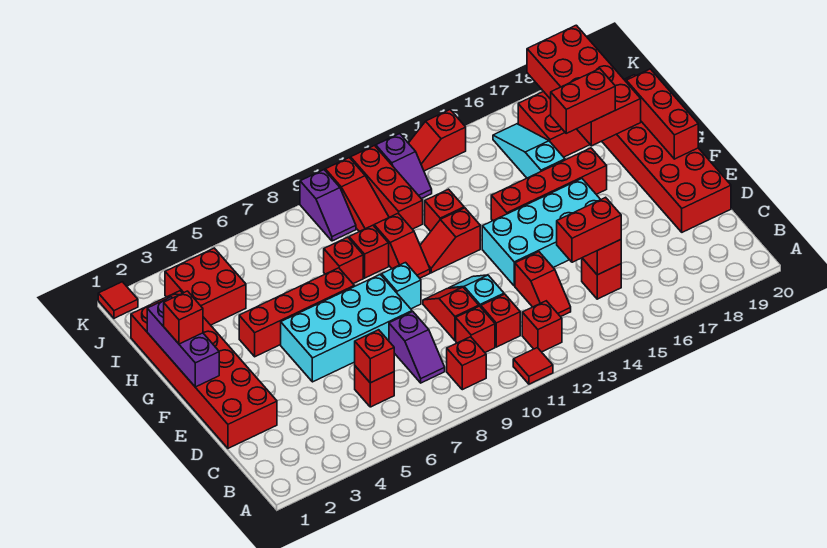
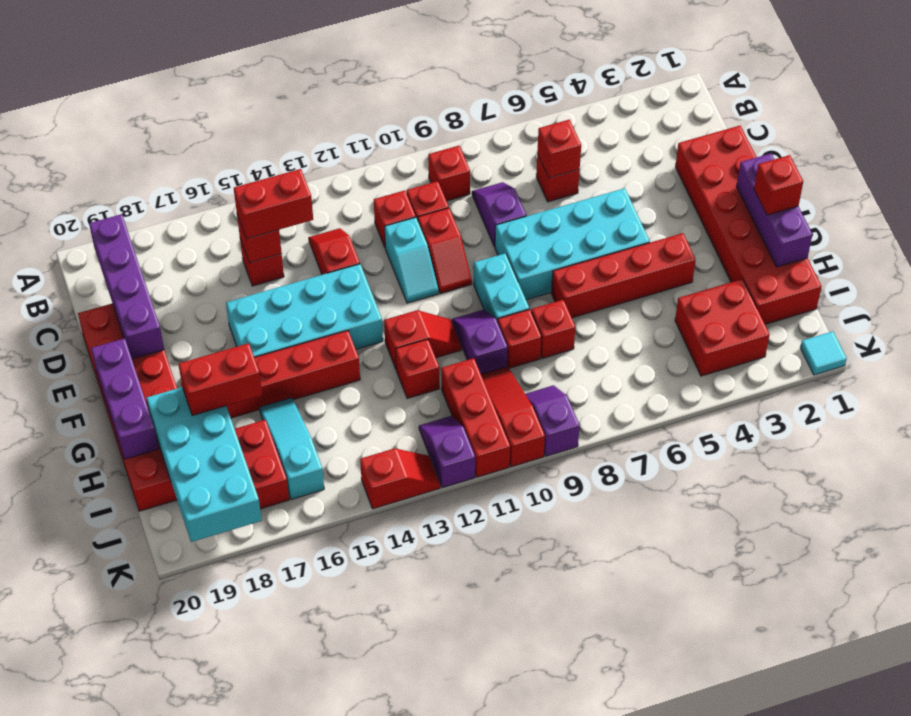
red tile A11 level 1 -> none
red brick B12 level 1 -> none
none -> purple brick B19:E19 level 2
cyan brick F9 level 1 -> cyan brick F9:G9 level 1
red brick F20:H20 level 2 -> purple brick F20:H20 level 2
red slope G10:H10 level 1 top H -> purple slope G10:H10 level 1 top H
cyan slope H16:J16 level 1 top H -> cyan slope H16:J16 level 1 top J
red brick H18:K19 level 2 -> cyan brick H18:K19 level 2
red tile K1 level 1 -> cyan tile K1 level 1

